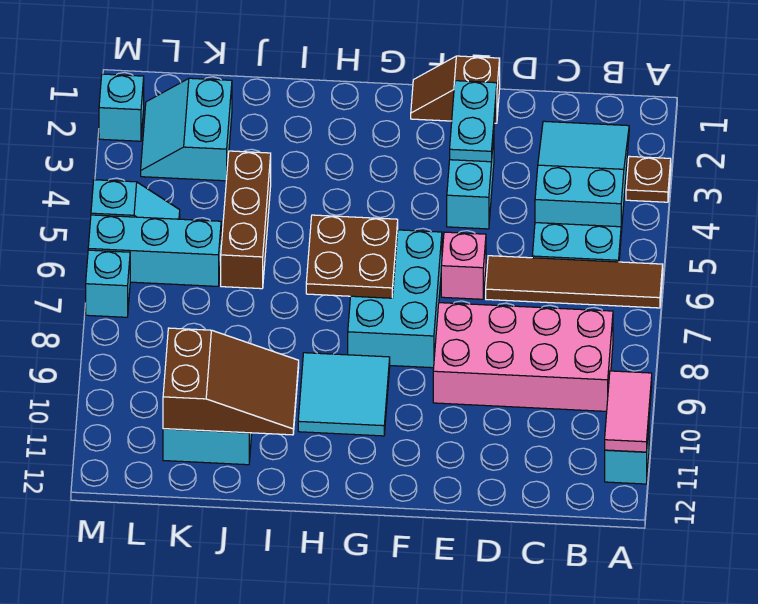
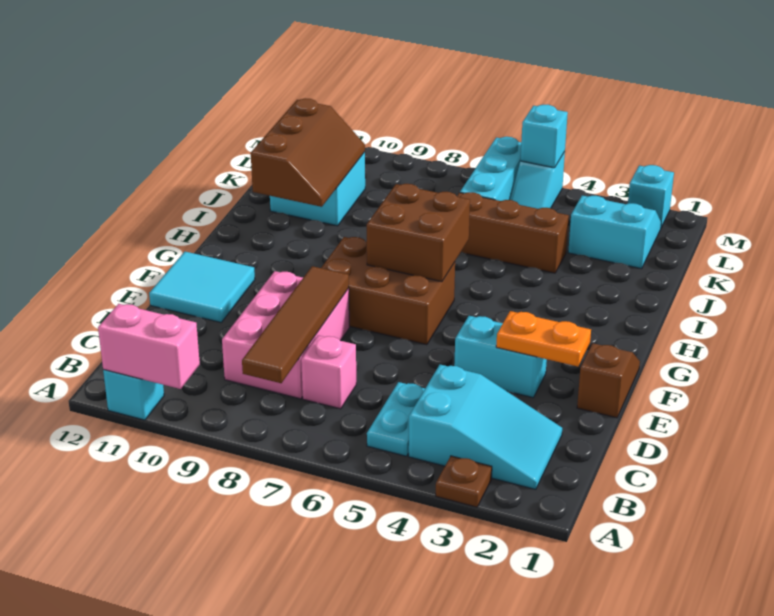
brown tile A6:D6 level 1 -> brown tile B8:E8 level 2
pink tile A10:A11 level 2 -> pink brick A10:A11 level 2
pink brick B8:E9 level 1 -> pink brick C8:E9 level 1
cyan plate E2:E3 level 2 -> orange plate E2:E3 level 2
pink brick E6 level 1 -> pink brick C7 level 1
cyan brick F6:G8 level 1 -> brown brick F6:G8 level 1
brown plate G6:H7 level 2 -> brown brick G6:H7 level 2
cyan tile G9:H10 level 1 -> cyan tile E11:F12 level 1
brown slope I10:K11 level 2 top K -> brown slope I10:K11 level 2 top 11
cyan brick M7 level 1 -> cyan brick M5 level 2

